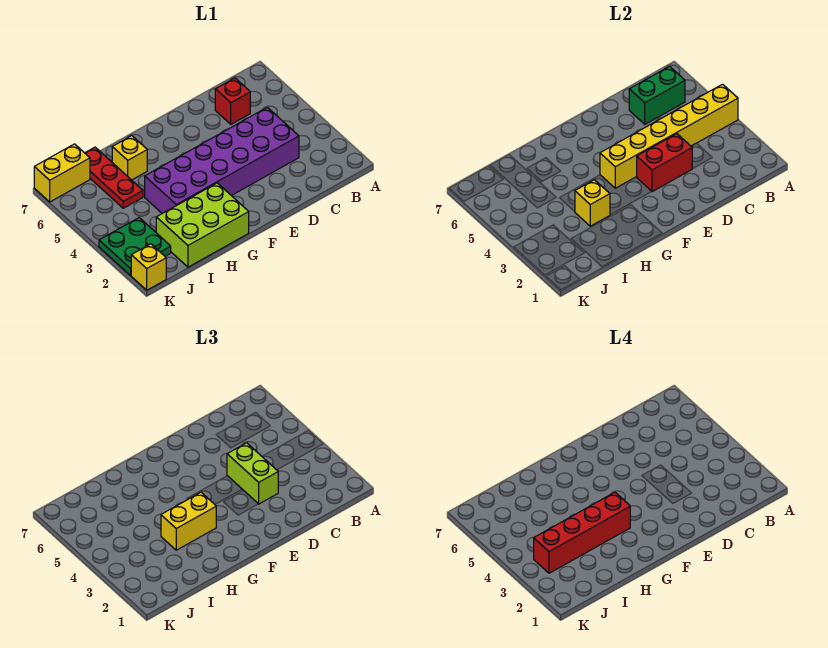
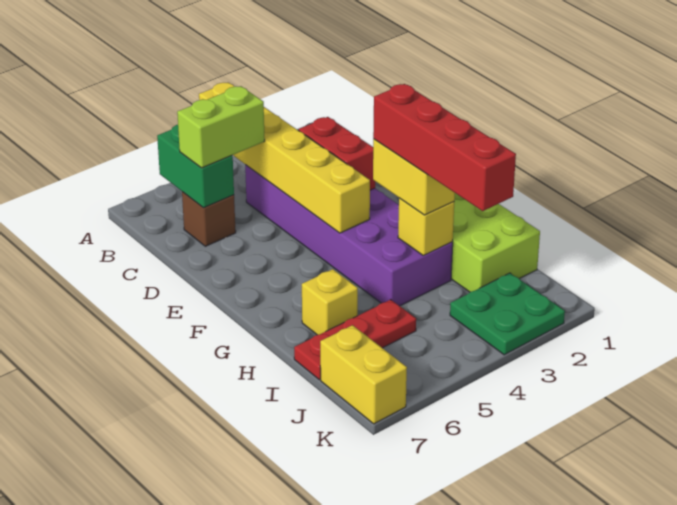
red brick C6 level 1 -> brown brick C6 level 1
lime brick D3:D4 level 3 -> lime brick C5:C6 level 3
yellow brick K1 level 1 -> none

